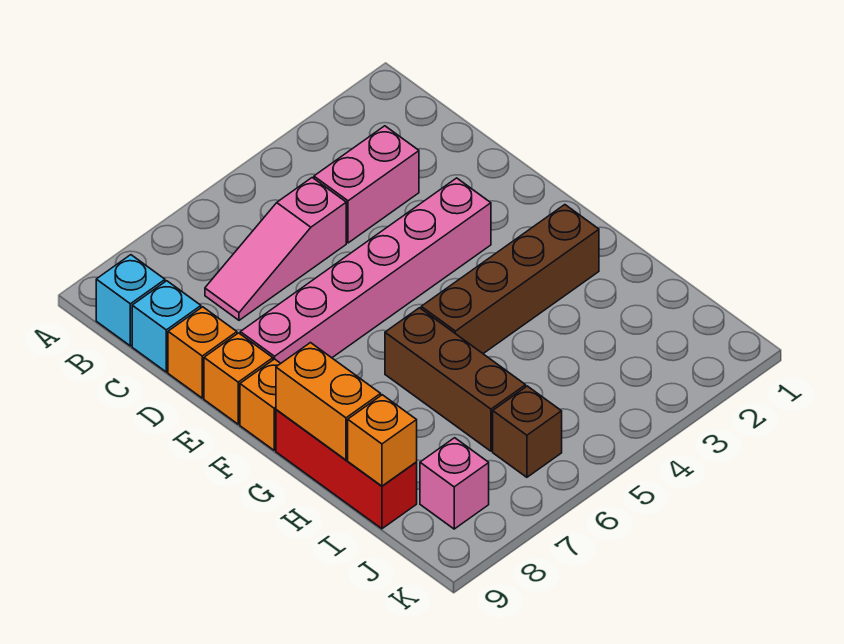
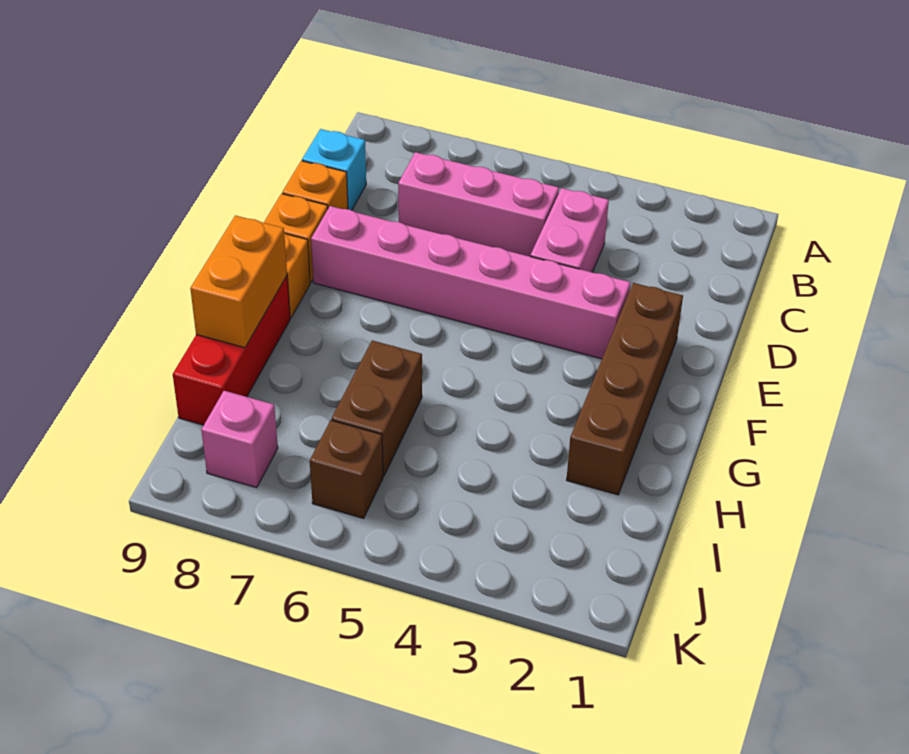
cyan brick B9 level 1 -> none
pink brick C3:C4 level 1 -> pink brick C4:D4 level 1
pink slope C5:C7 level 1 top 5 -> pink brick C5:C7 level 1
brown brick G2:G5 level 1 -> brown brick E2:H2 level 1
brown brick G6:I6 level 1 -> brown brick H6:I6 level 1
orange brick I9 level 2 -> none

